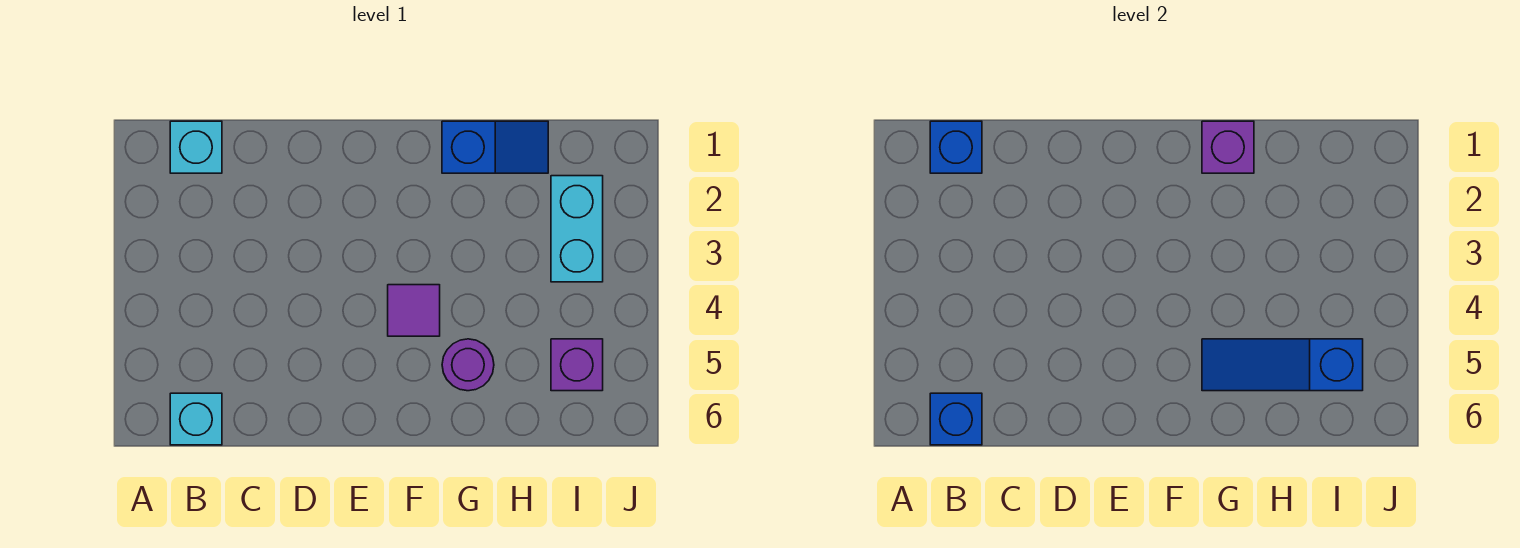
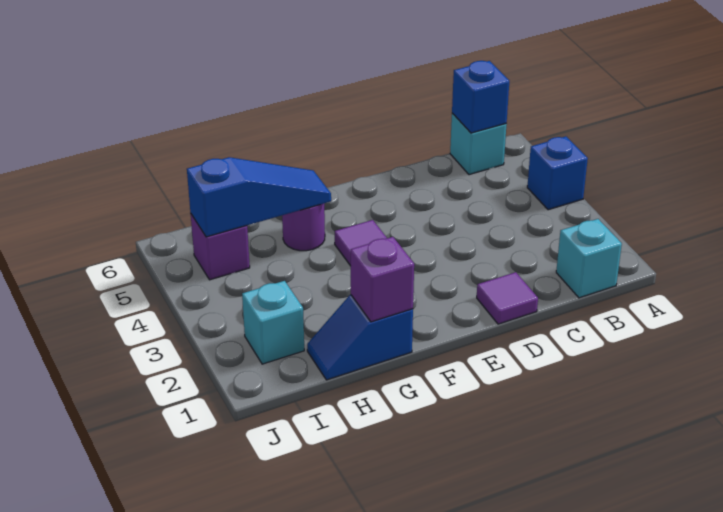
blue brick B1 level 2 -> blue brick A4 level 1
none -> purple tile D1 level 1
cyan brick I2:I3 level 1 -> cyan brick I2 level 1

